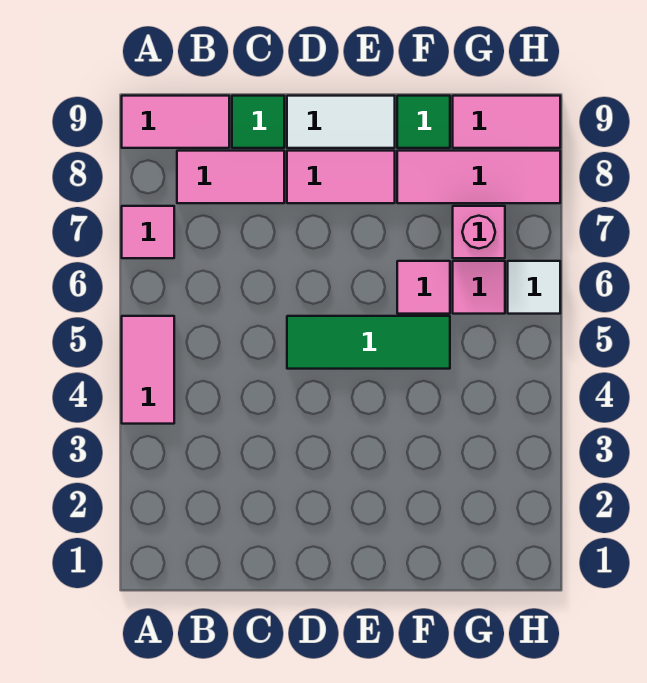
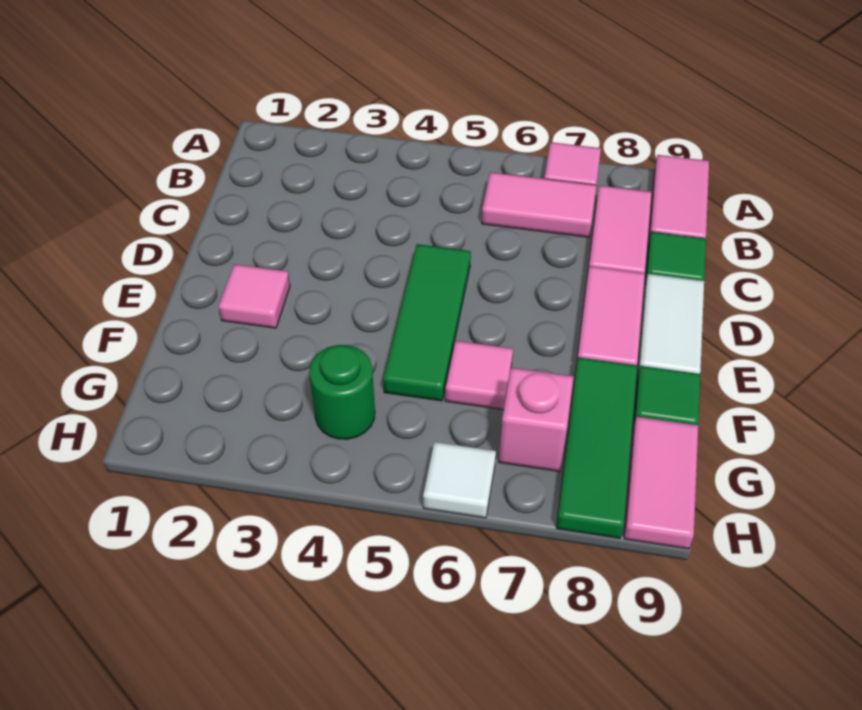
pink tile A4:A5 level 1 -> pink tile B6:B7 level 1
pink tile F8:H8 level 1 -> green tile F8:H8 level 1
none -> green round brick G4 level 1
pink tile G6 level 1 -> pink tile E2 level 1

